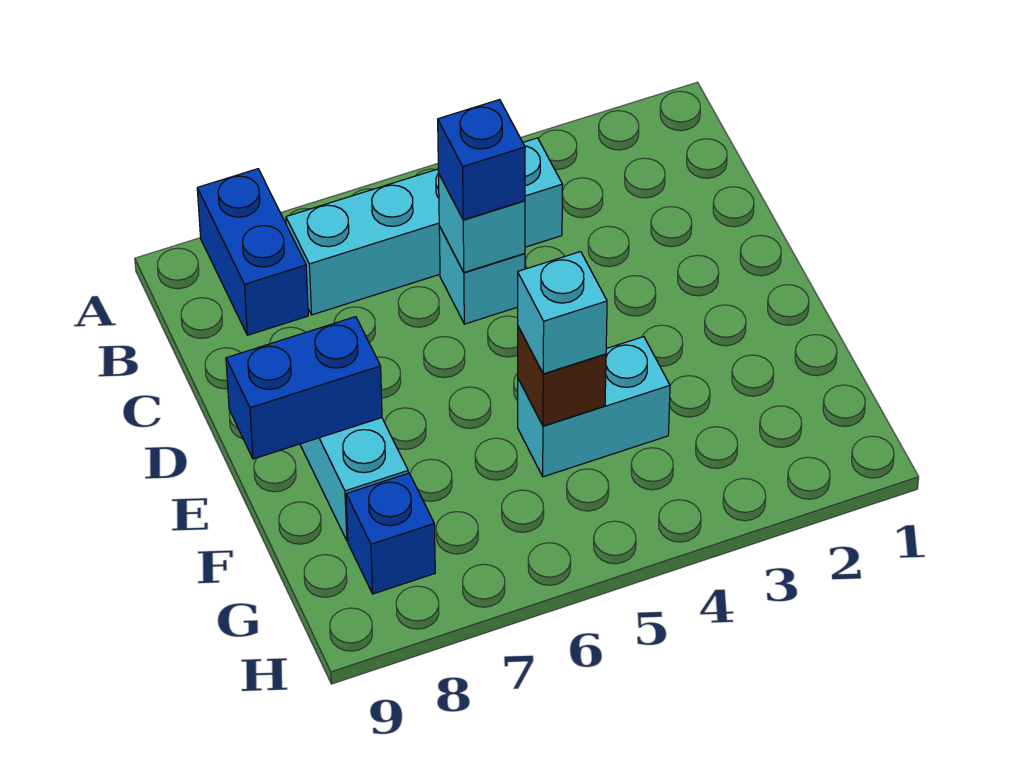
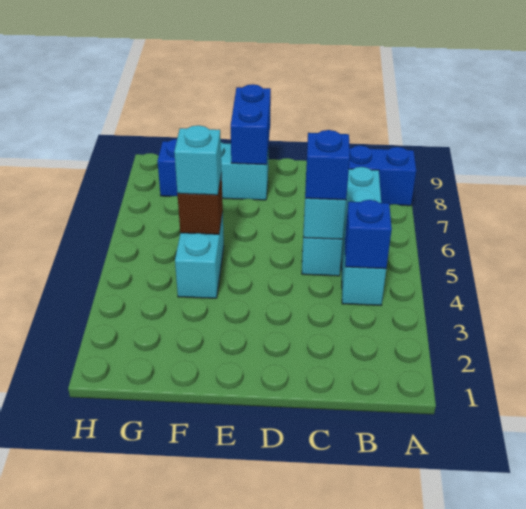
none -> blue brick B4 level 2

